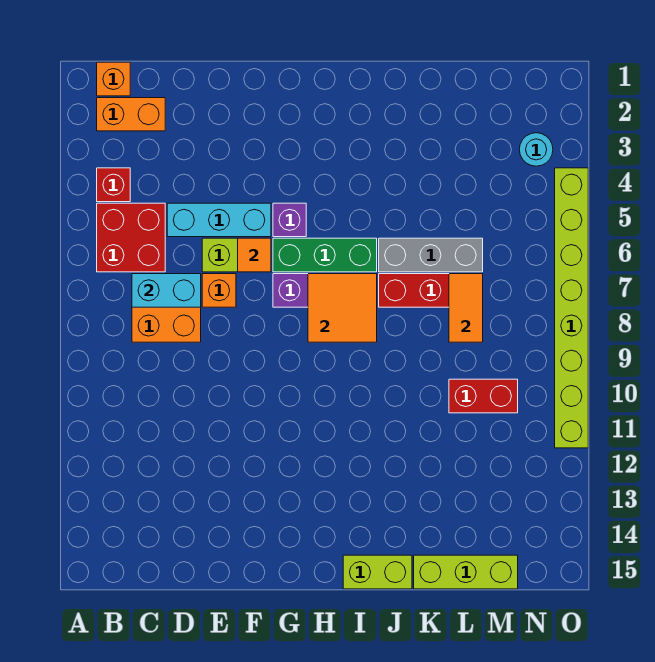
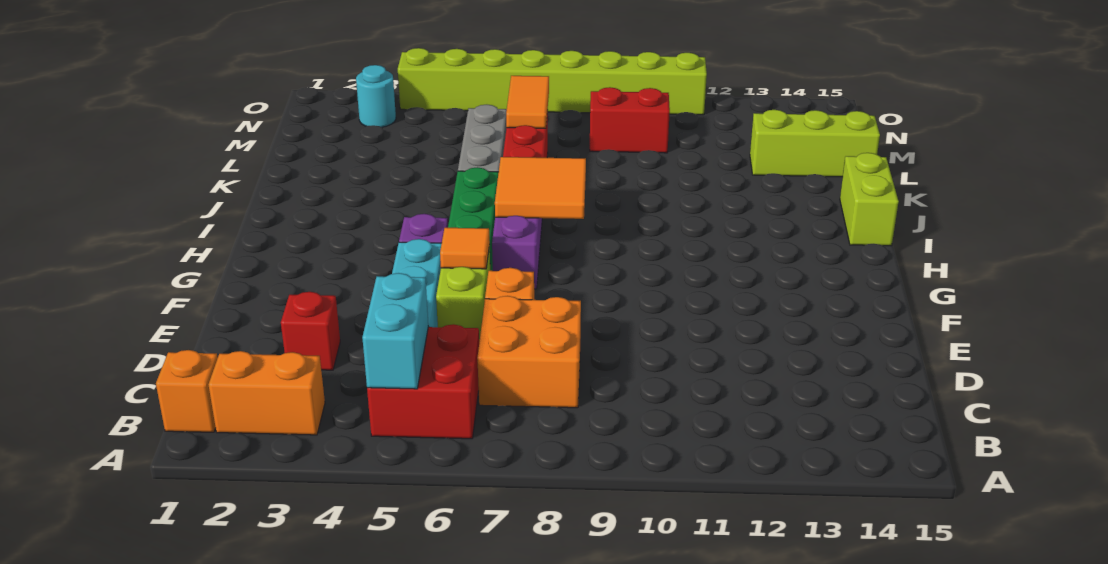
orange brick B2:C2 level 1 -> orange brick B2:B3 level 1
red brick B4 level 1 -> red brick D3 level 1
cyan brick C7:D7 level 2 -> cyan brick B5:C5 level 2
lime brick K15:M15 level 1 -> lime brick L13:L15 level 1
orange tile L7:L8 level 2 -> orange tile L7:M7 level 2
red brick L10:M10 level 1 -> red brick M9:M10 level 1

